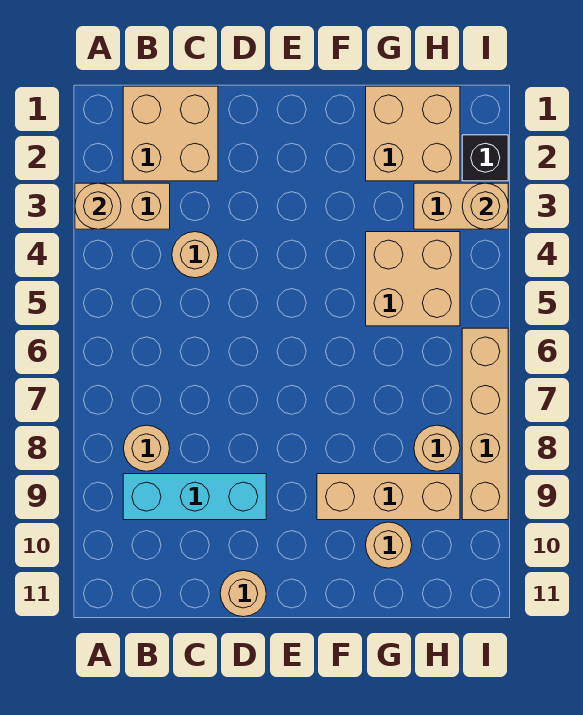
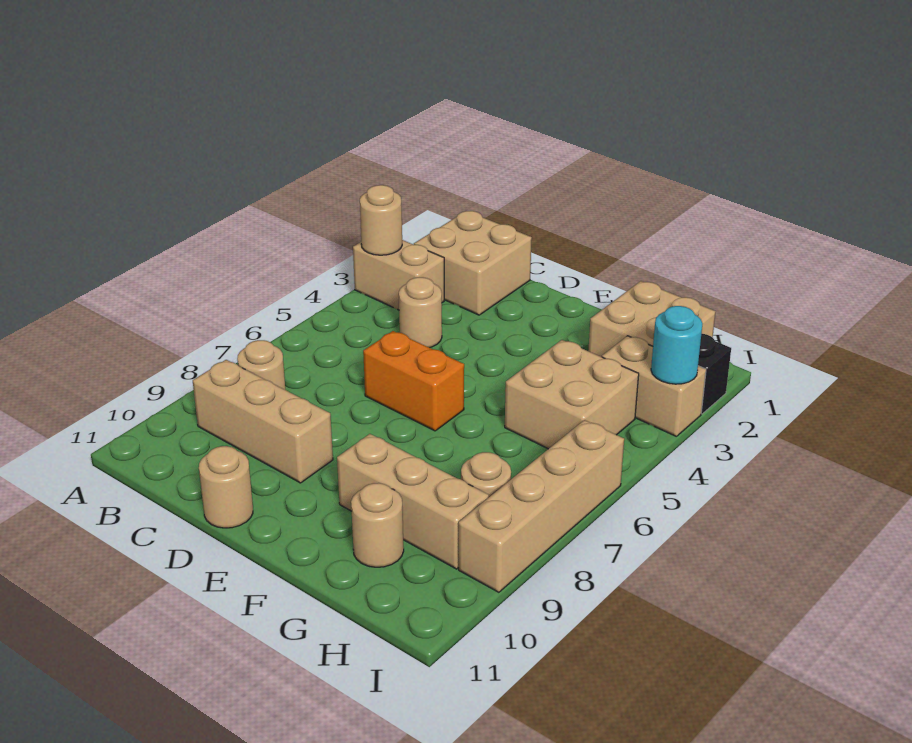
cyan brick B9:D9 level 1 -> tan brick B9:D9 level 1
none -> orange brick D6:E6 level 1
tan round brick I3 level 2 -> cyan round brick I3 level 2

